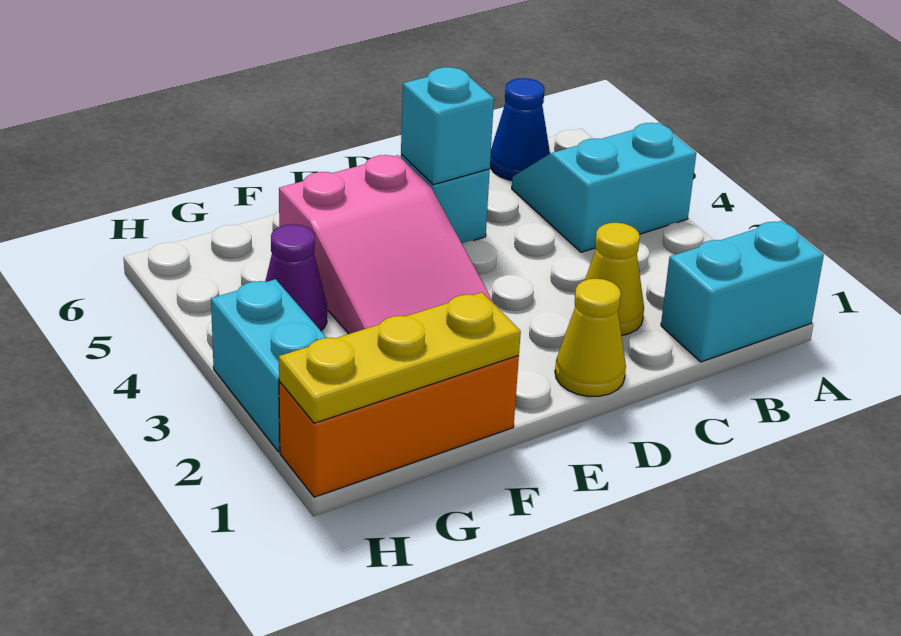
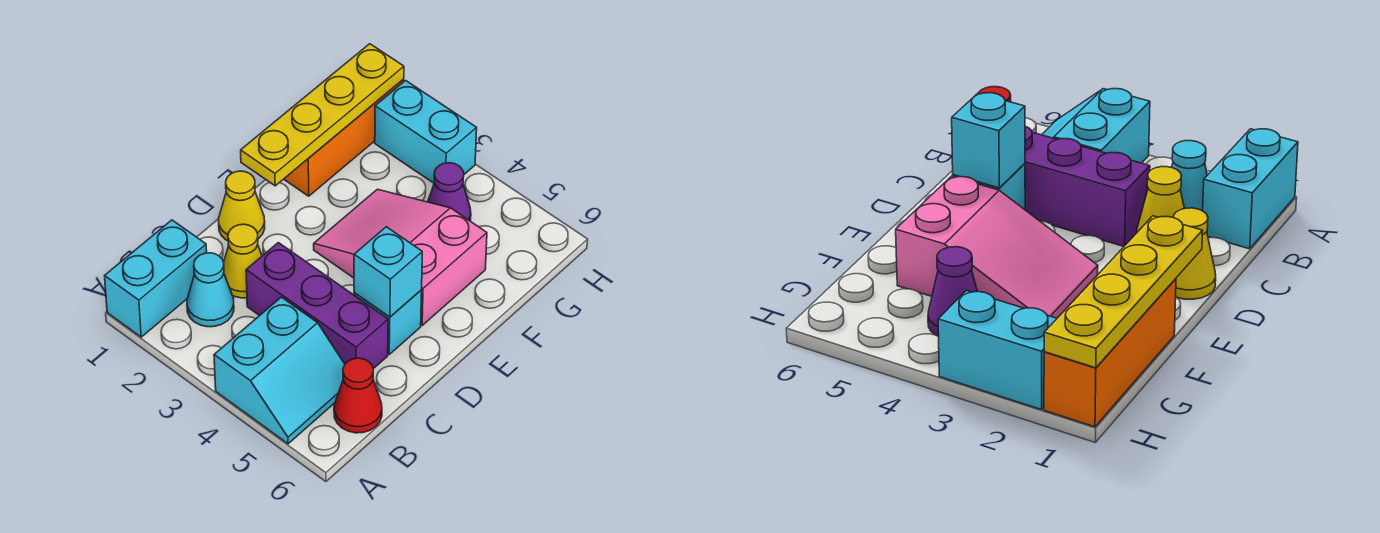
none -> cyan cone B2 level 1
blue cone B6 level 1 -> red cone B6 level 1
none -> purple brick C3:C5 level 1
yellow plate F1:H1 level 2 -> yellow plate E1:H1 level 2

